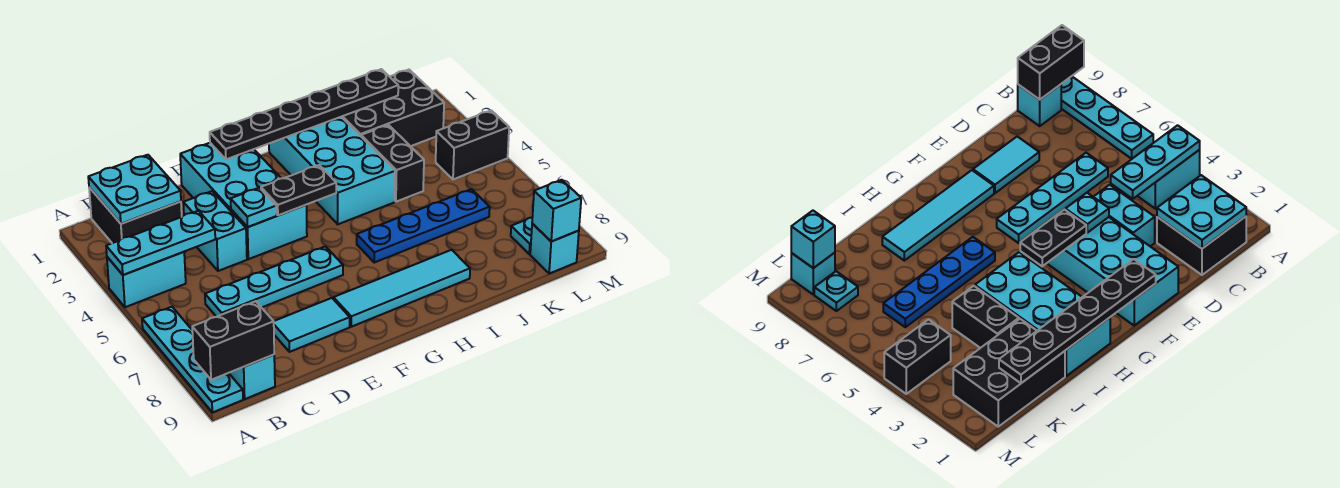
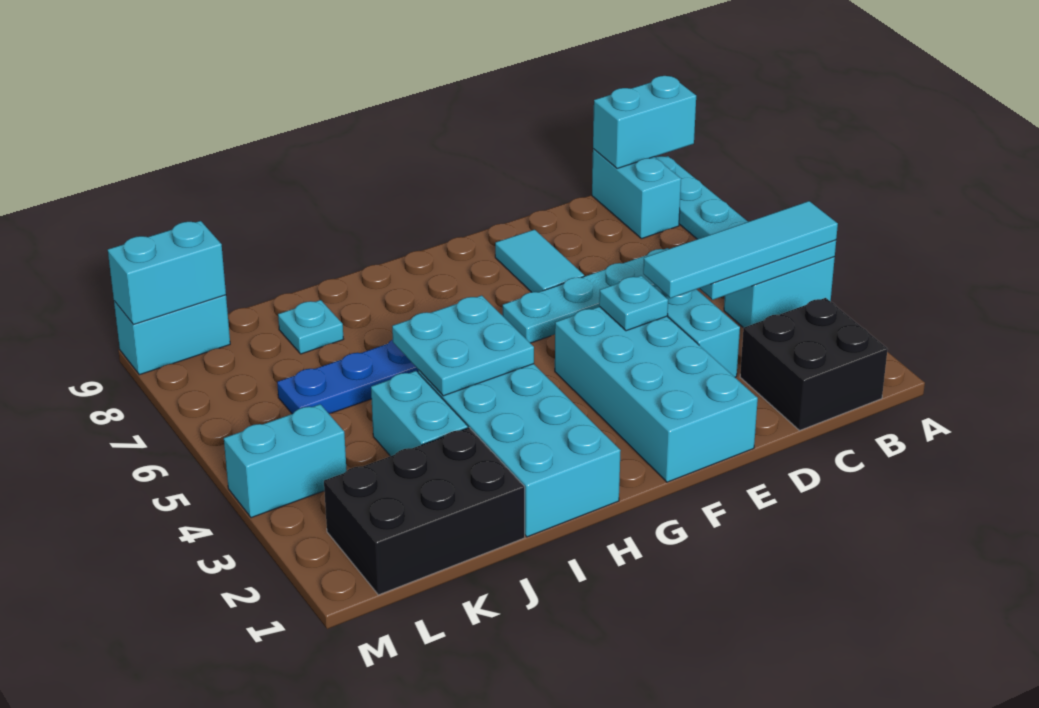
black brick A9:B9 level 2 -> cyan brick A9:B9 level 2
cyan plate B1:C2 level 2 -> cyan plate H4:I5 level 2
cyan brick B9 level 1 -> cyan brick B8:B9 level 1
cyan tile D8:E8 level 1 -> cyan tile E7:E8 level 1
black plate F1:K1 level 2 -> none
black plate F4:G4 level 2 -> none
cyan tile F8:I8 level 1 -> cyan tile A4:D4 level 3
black brick J3:J4 level 1 -> cyan brick J3:J4 level 1
black brick L4:M4 level 1 -> cyan brick L4:M4 level 1
cyan plate L8 level 1 -> cyan plate J8 level 1
cyan brick L9 level 1 -> cyan brick L9:M9 level 1
cyan brick L9 level 2 -> cyan brick L9:M9 level 2

